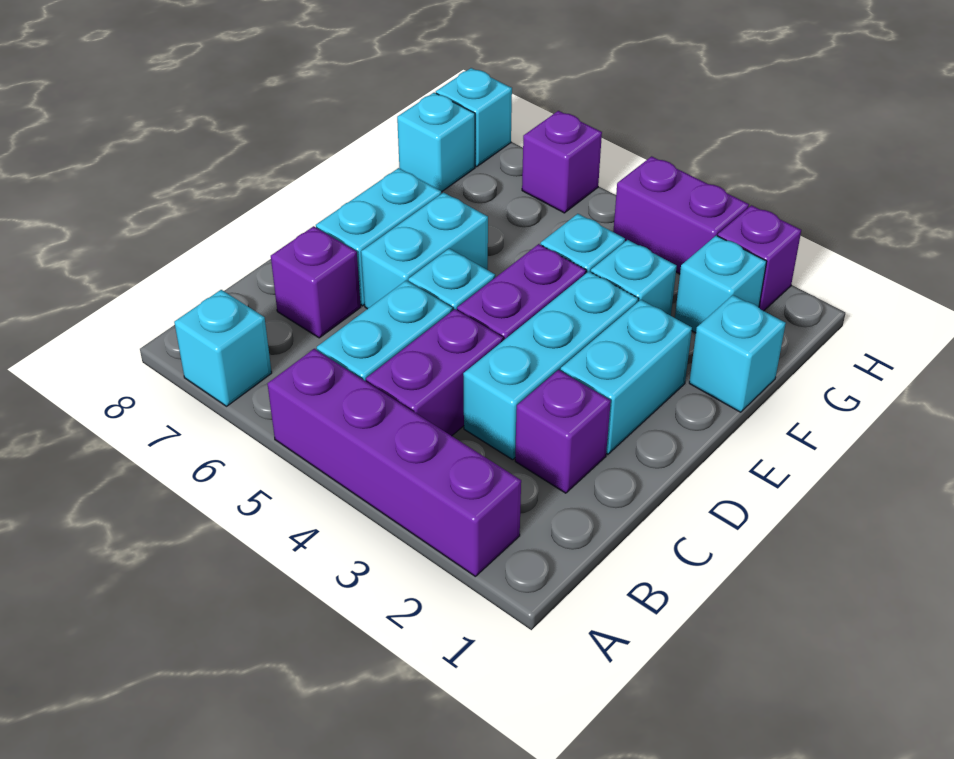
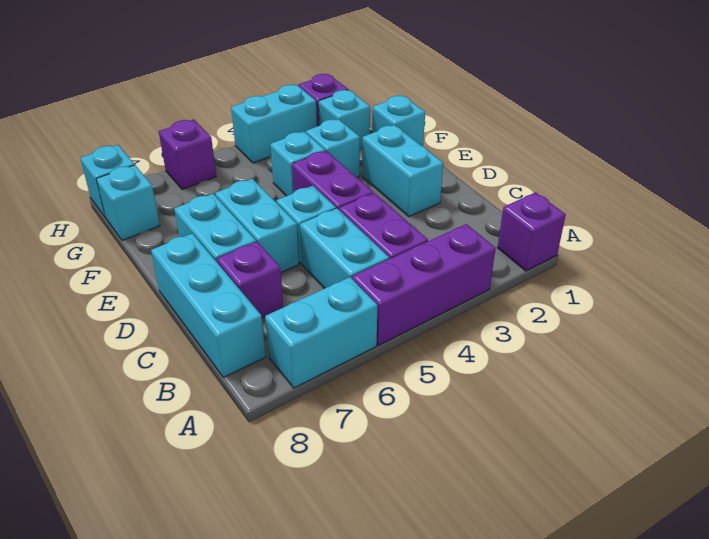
purple brick A2:A5 level 1 -> purple brick A3:A5 level 1
cyan brick A7 level 1 -> cyan brick A6:A7 level 1
purple brick C2 level 1 -> purple brick A1 level 1
cyan brick C3:E3 level 1 -> cyan brick B8:D8 level 1
purple brick H3:H4 level 1 -> cyan brick H3:H4 level 1

